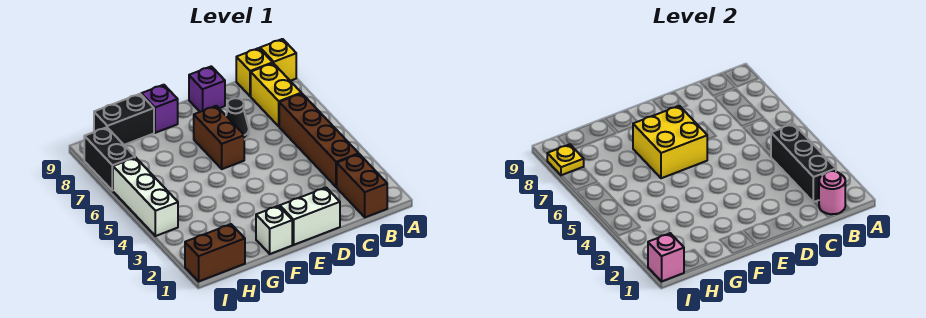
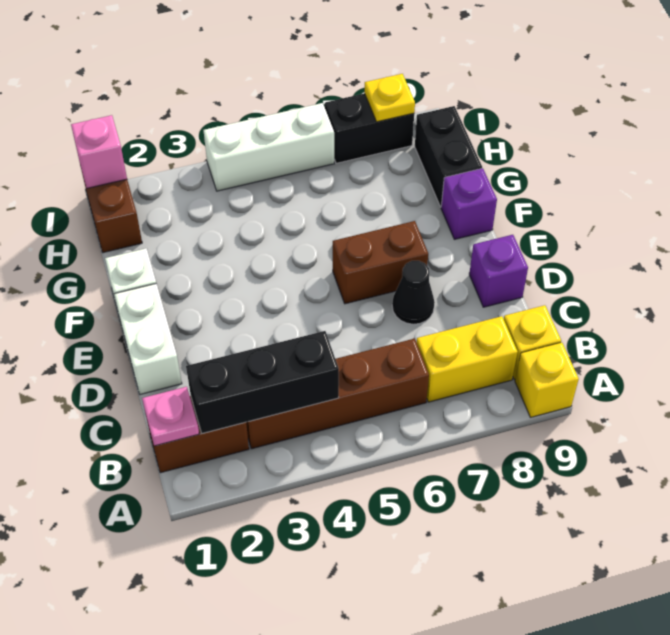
pink round brick B1 level 2 -> pink plate B1 level 2
yellow brick E6:F7 level 2 -> none

